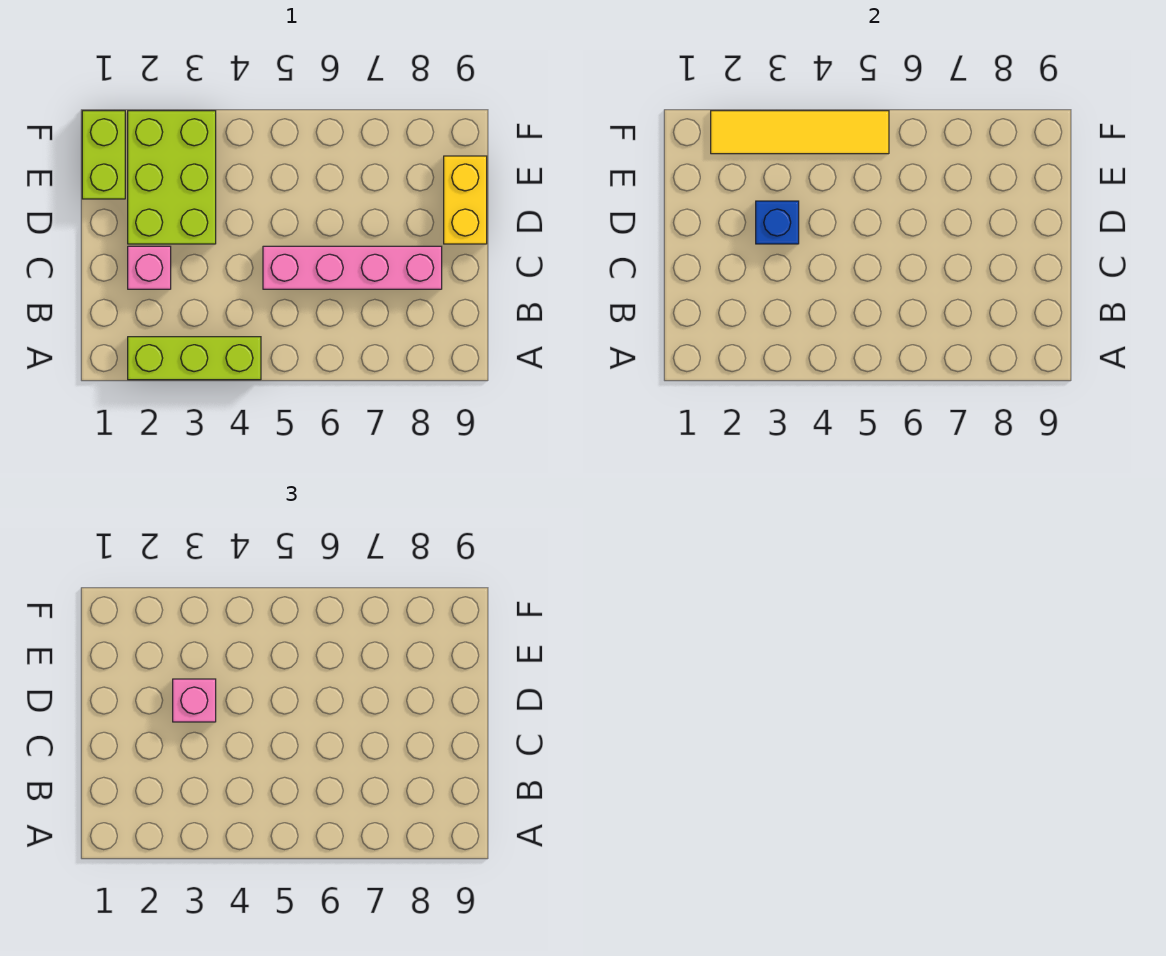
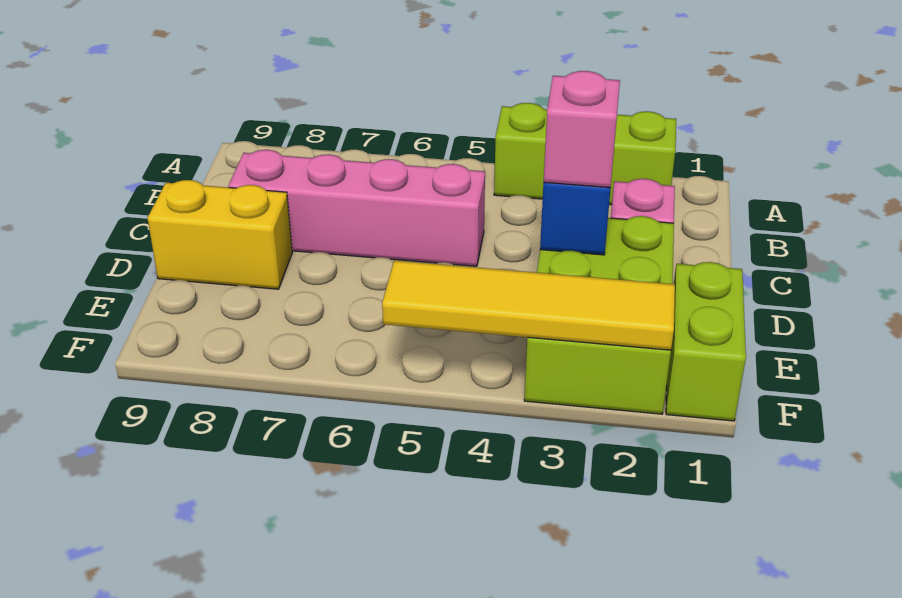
yellow brick D9:E9 level 1 -> yellow brick D8:D9 level 1

